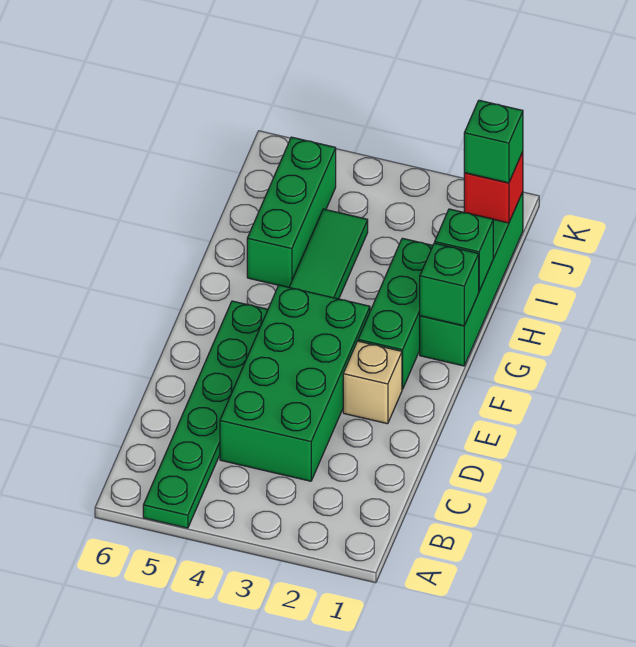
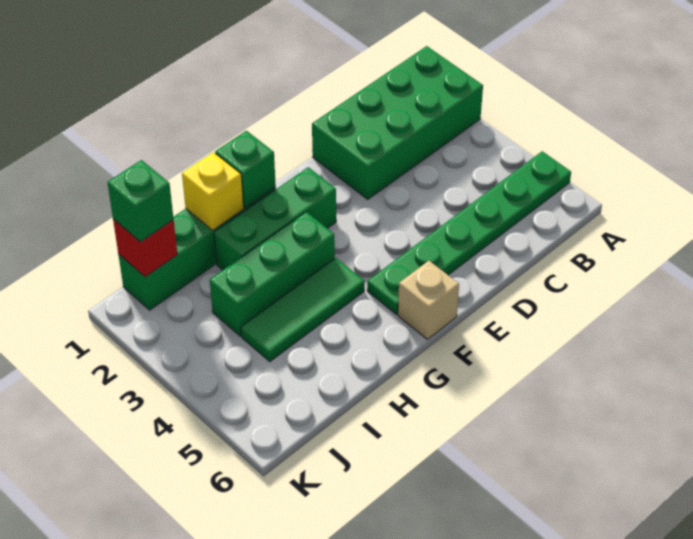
green brick C3:F4 level 1 -> green brick A1:D2 level 1
tan brick E2 level 1 -> tan brick F6 level 1
green brick H1 level 2 -> yellow brick H1 level 2
green brick H5:J5 level 1 -> green brick G3:I3 level 1

